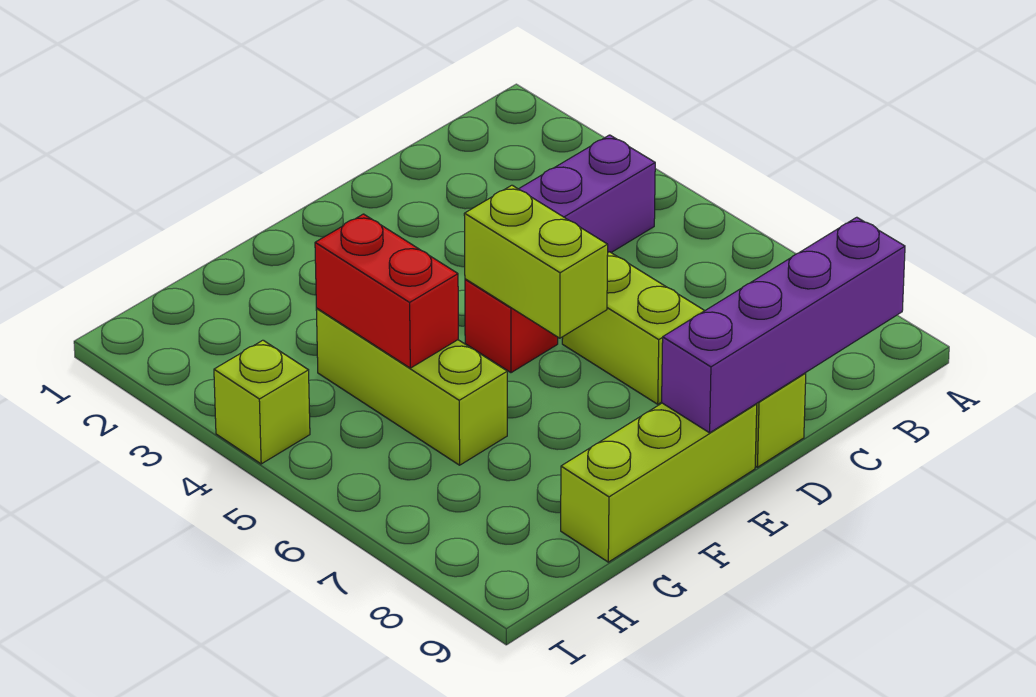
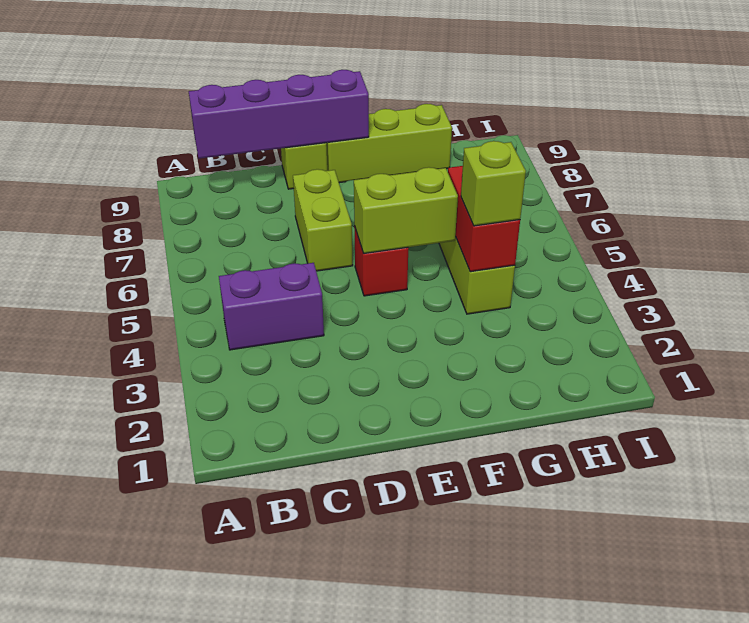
lime brick E5:E6 level 2 -> lime brick E5:F5 level 2
lime brick I4 level 1 -> lime brick G4 level 3

